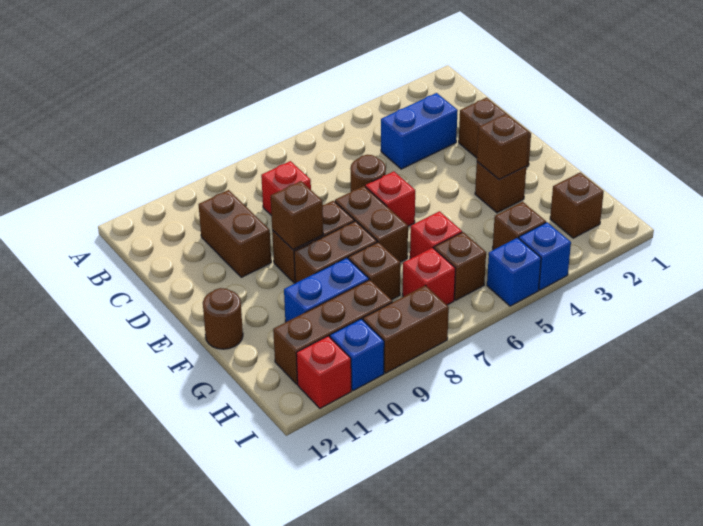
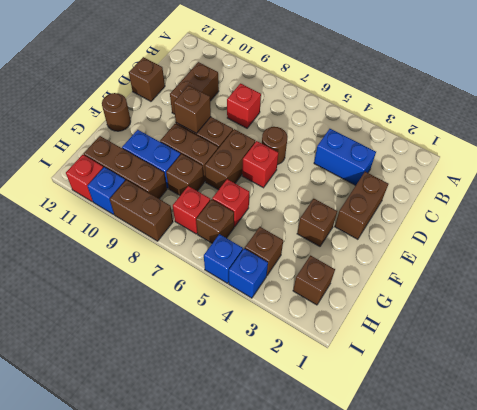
brown brick F3 level 2 -> brown brick D12 level 1

